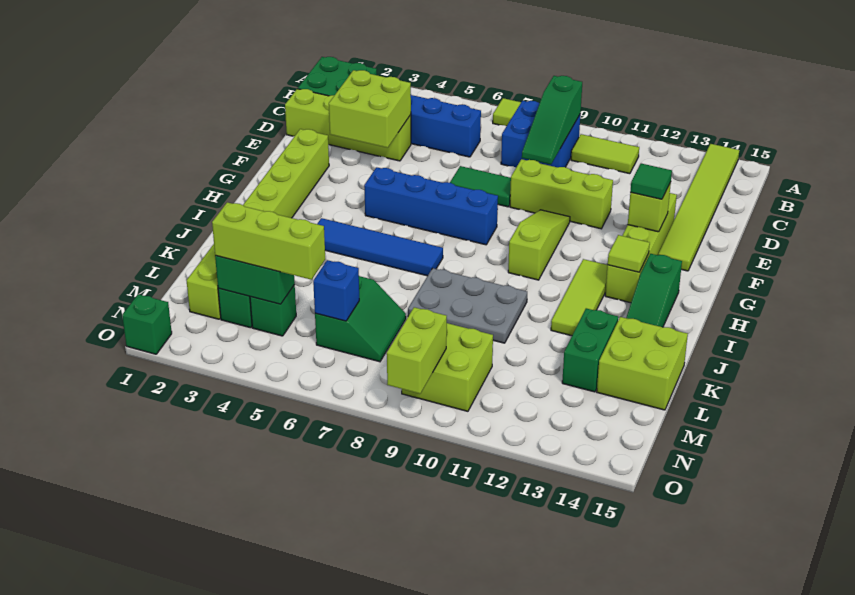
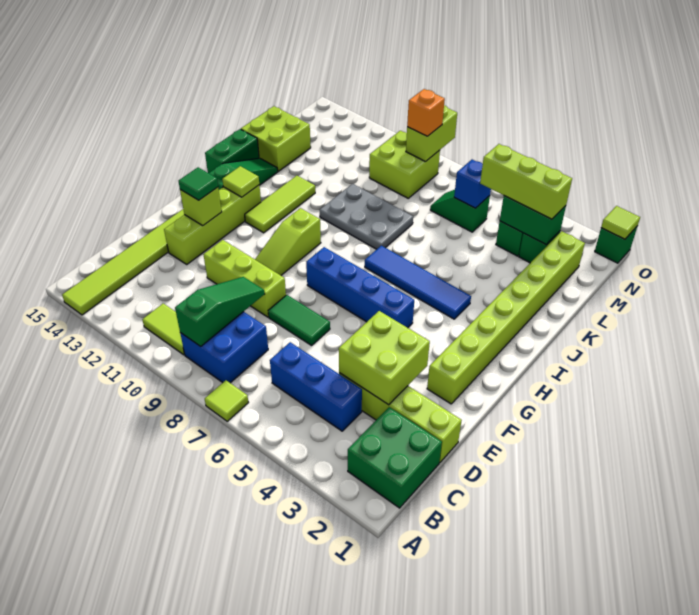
green brick K13:L13 level 1 -> green brick I15:J15 level 1
green slope L6:M7 level 1 top 6 -> green slope M6:M7 level 1 top 6
none -> orange brick N9 level 3
none -> lime tile O1 level 2

